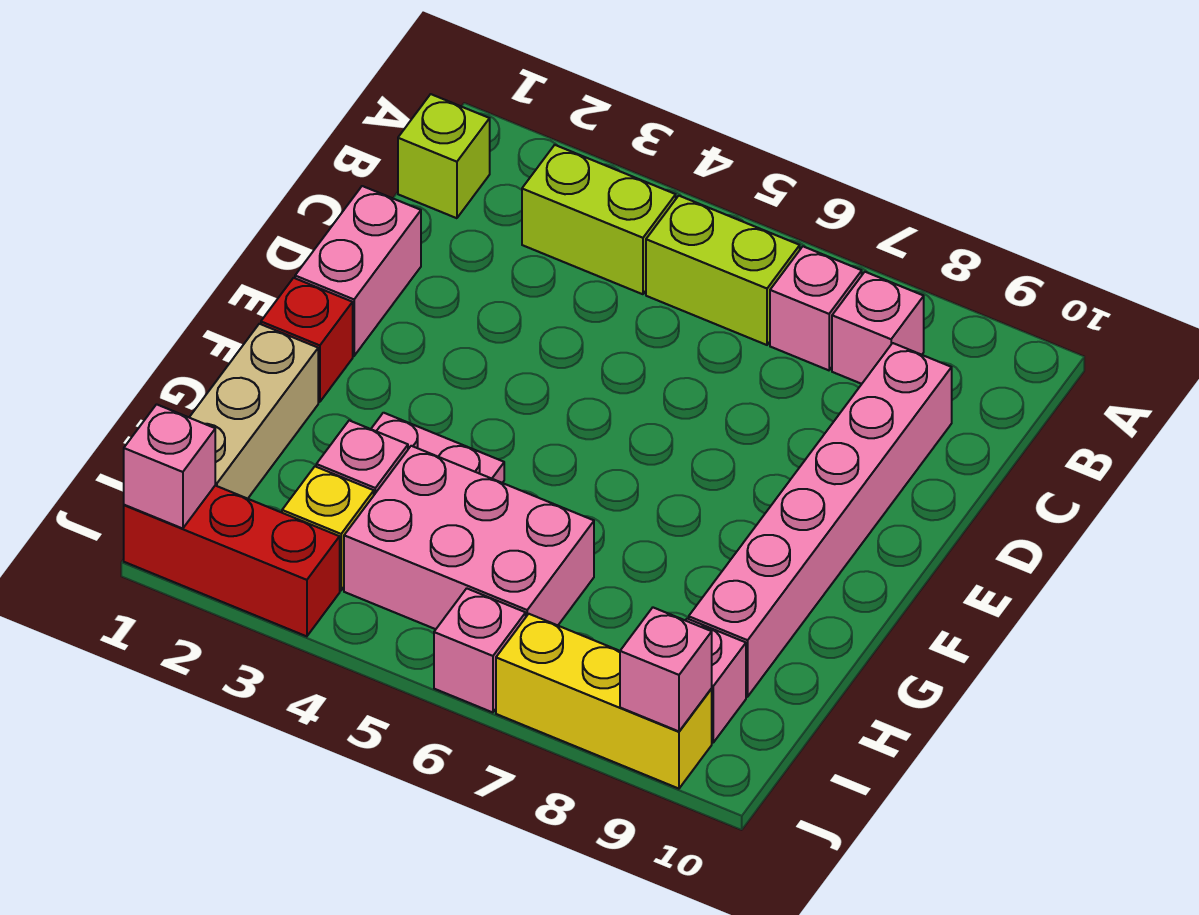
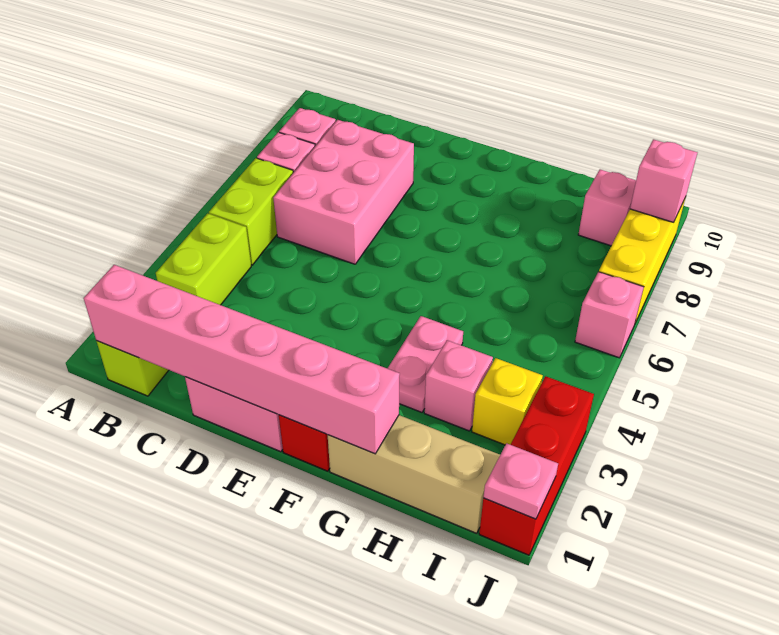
pink brick C9:H9 level 1 -> pink brick B1:G1 level 2
pink brick H4:I6 level 1 -> pink brick C6:D8 level 1
pink brick J1 level 2 -> pink plate J1 level 2

